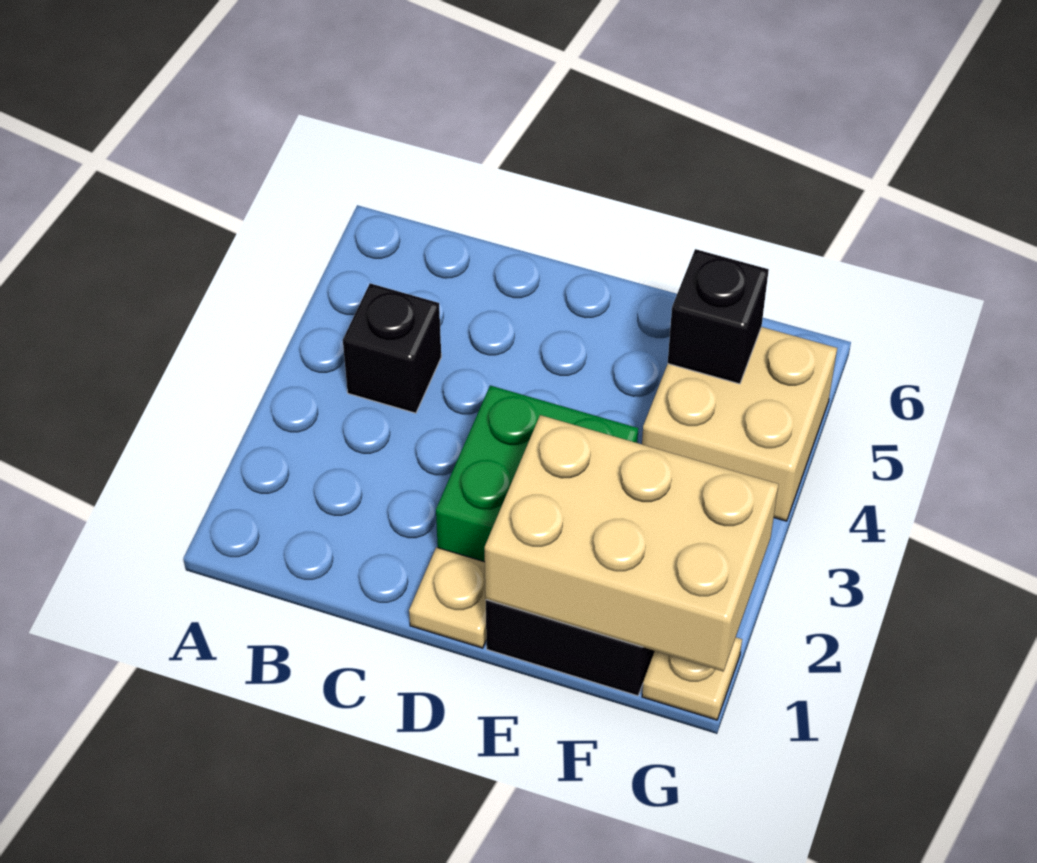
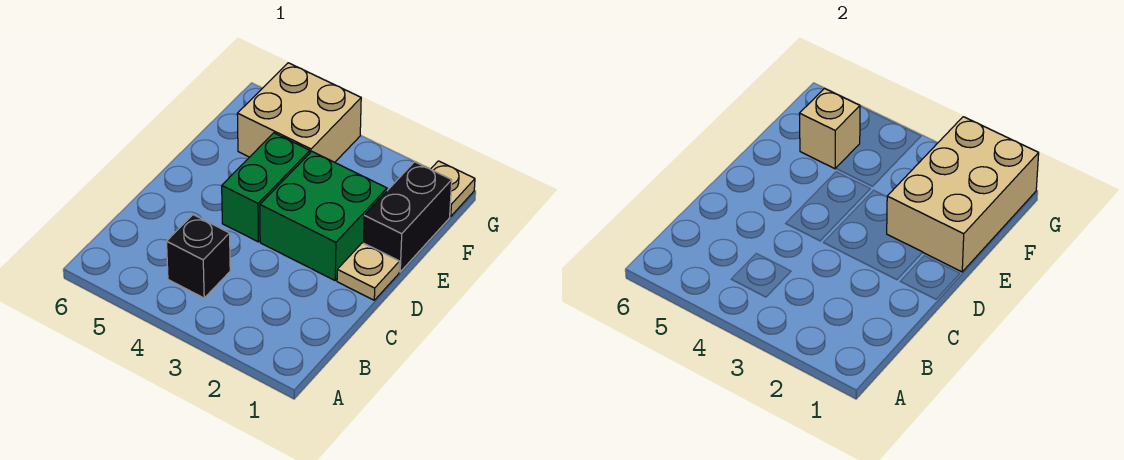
none -> green brick D4:E4 level 1
black brick F5 level 2 -> tan brick F5 level 2

